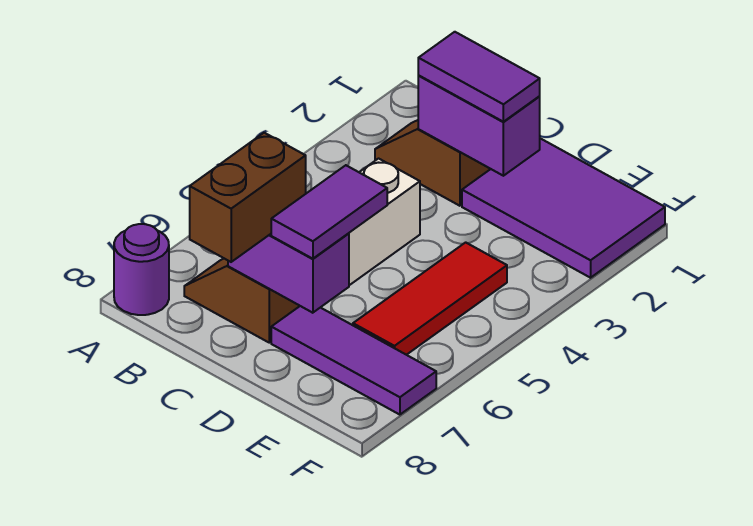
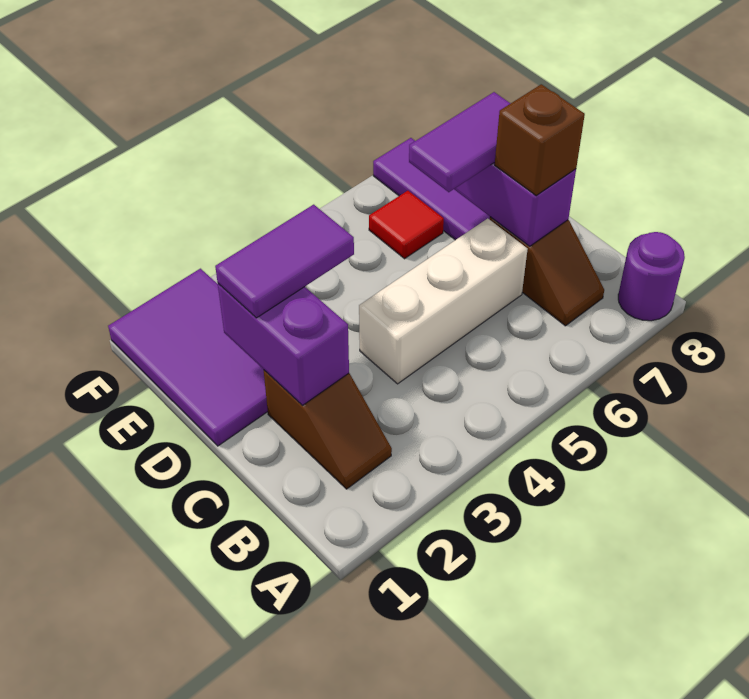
purple tile C2:D2 level 3 -> purple tile D2:D3 level 3
brown brick C7:C8 level 3 -> brown brick C7 level 3
red tile E4:E6 level 1 -> red tile E6 level 1

